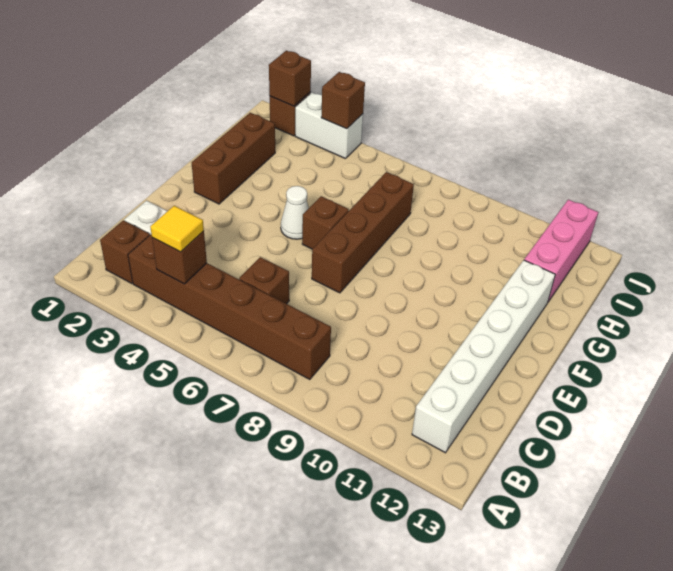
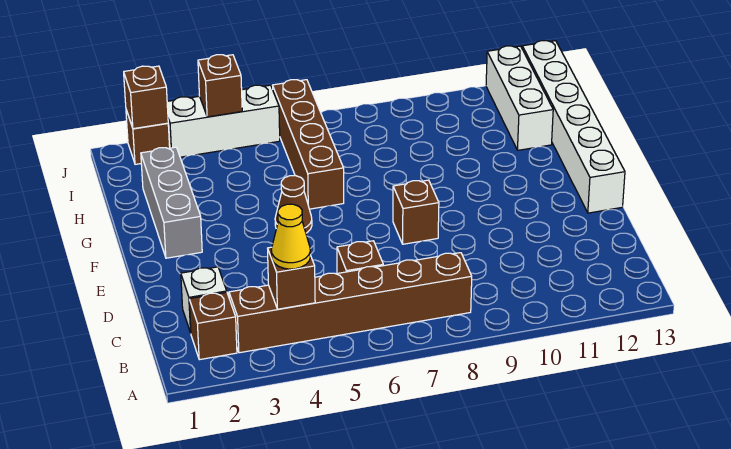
yellow tile B4 level 3 -> yellow cone B4 level 3
white brick B12:G12 level 1 -> white brick E13:J13 level 1
brown brick E7:H7 level 1 -> brown brick G6:J6 level 1
brown brick F2:H2 level 1 -> grey brick F2:H2 level 1
white cone F5 level 1 -> brown cone F5 level 1
brown brick F6 level 1 -> brown brick E8 level 1
pink brick H12:J12 level 1 -> white brick H12:J12 level 1
white brick J3:J4 level 1 -> white brick J3:J5 level 1

